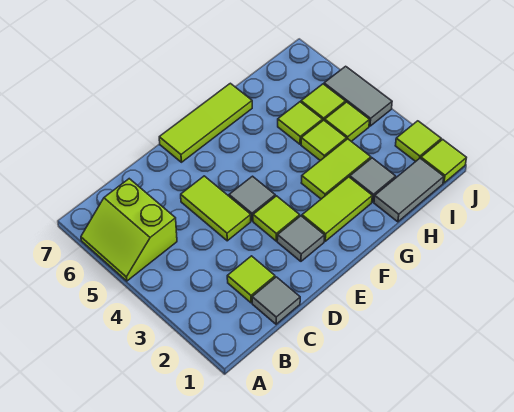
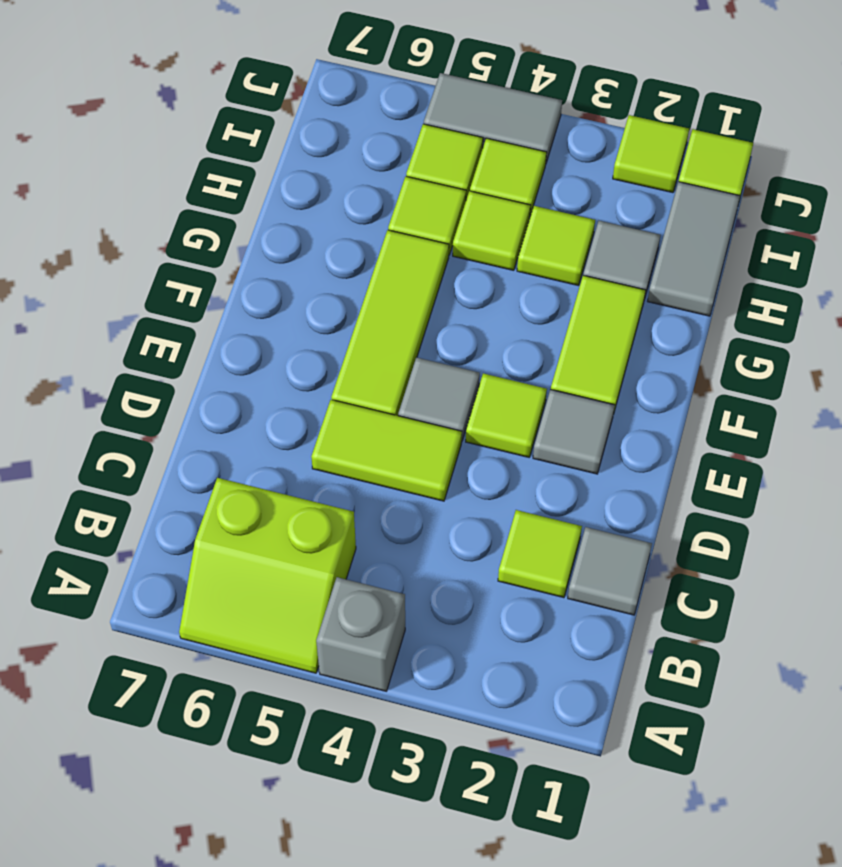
none -> grey brick A4 level 1
lime tile E7:G7 level 1 -> lime tile E5:G5 level 1
lime tile G3:H3 level 1 -> lime tile H3 level 1

